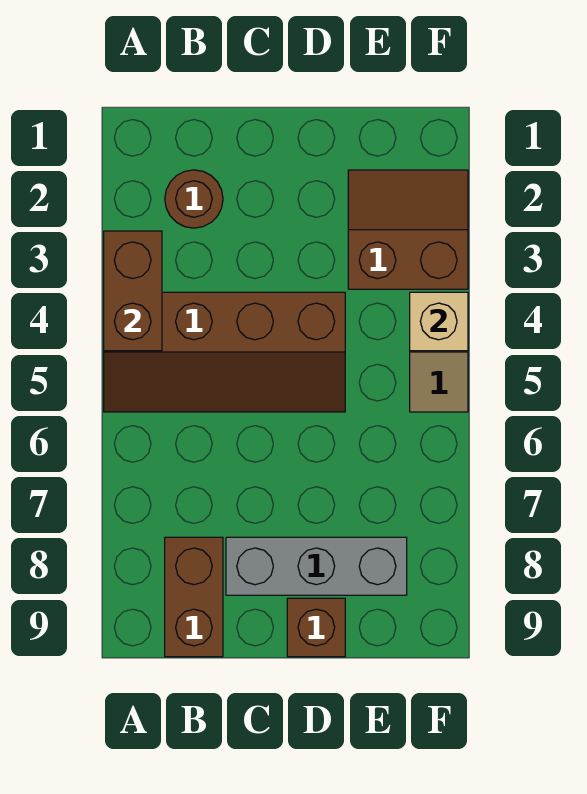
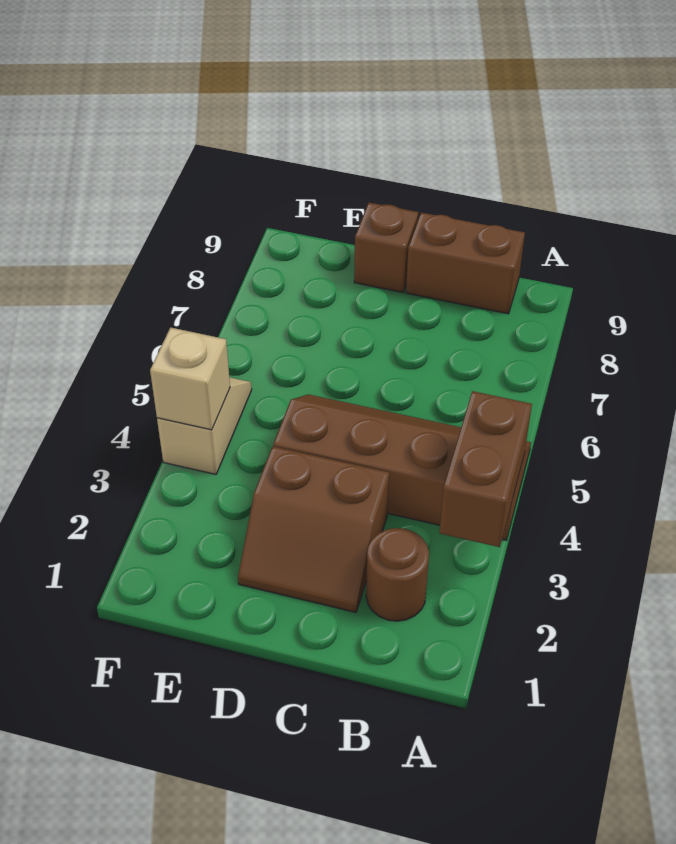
brown brick B8:B9 level 1 -> brown brick B9:C9 level 1
grey brick C8:E8 level 1 -> none
brown slope E2:F3 level 1 top 3 -> brown slope C2:D3 level 1 top 3

